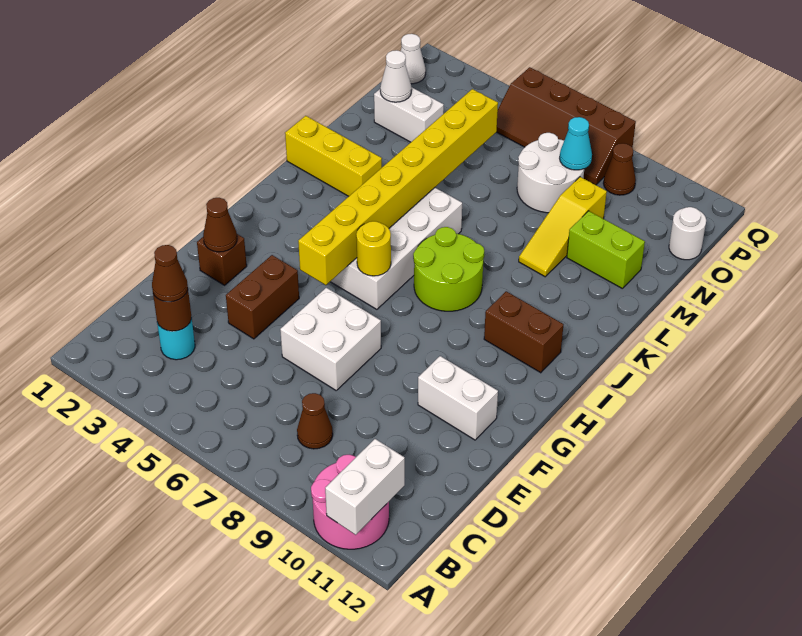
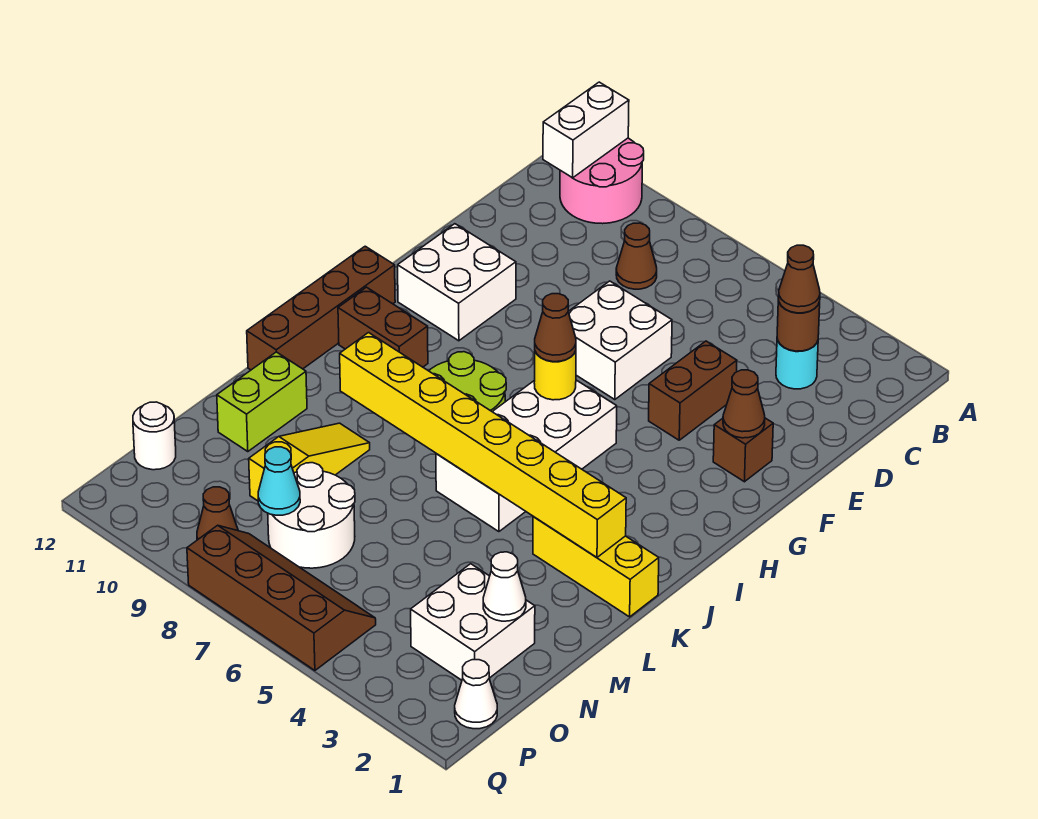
white brick F10:F11 level 1 -> white brick F10:G11 level 1
yellow brick G5:N5 level 2 -> yellow brick K2:K9 level 2
none -> brown cone H6 level 3
none -> brown brick H12:K12 level 1
lime brick M10:M11 level 1 -> lime brick L11:M11 level 1
white brick N2:N3 level 1 -> white brick N2:O3 level 1

